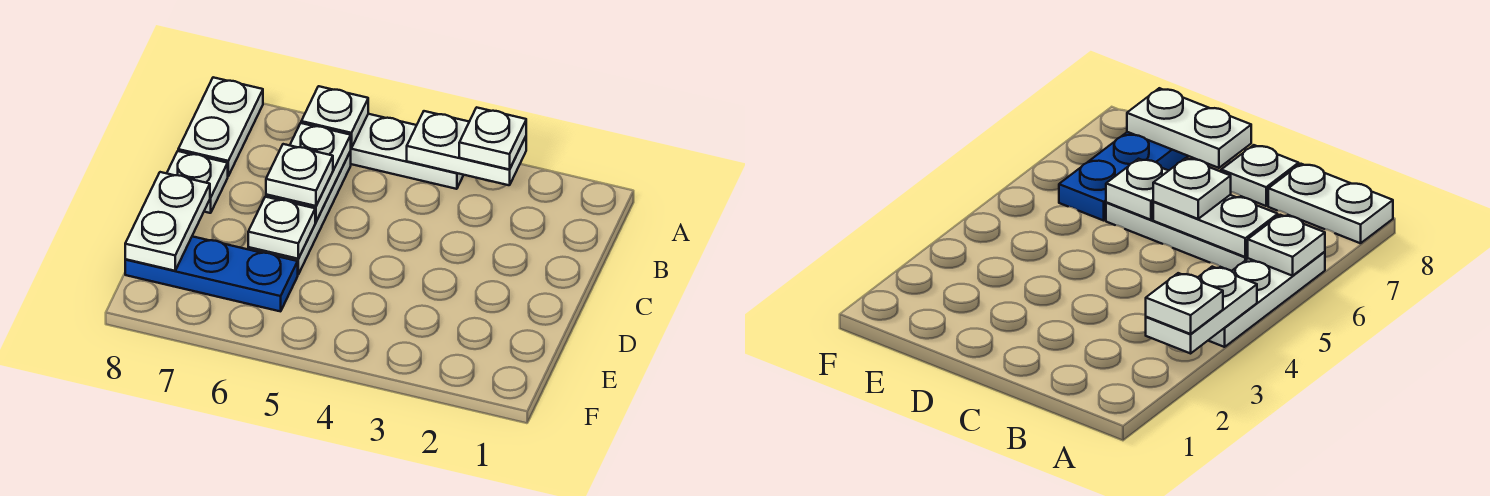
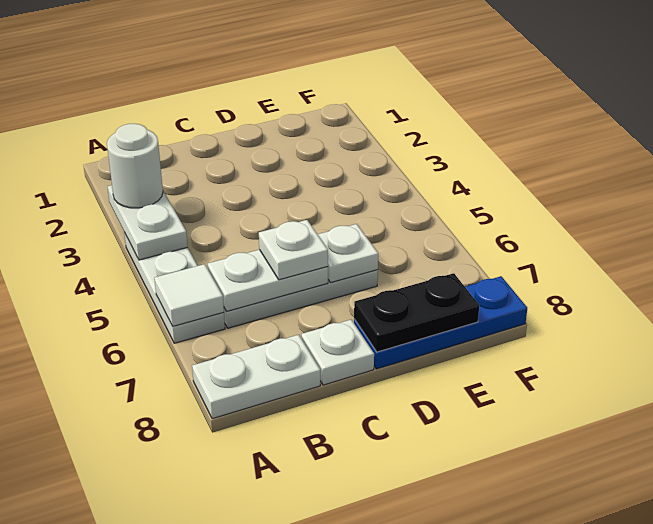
white plate A3 level 3 -> white round brick A3 level 3
white plate A6 level 2 -> white tile A6 level 2
white plate D8:E8 level 2 -> black plate D8:E8 level 2
blue plate E6:E8 level 1 -> blue plate D8:F8 level 1

